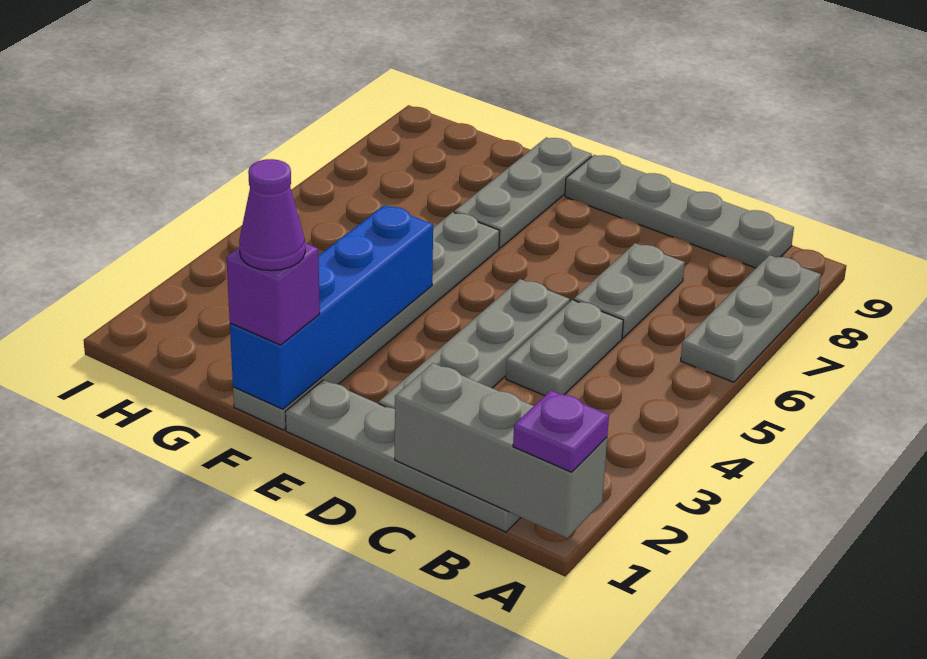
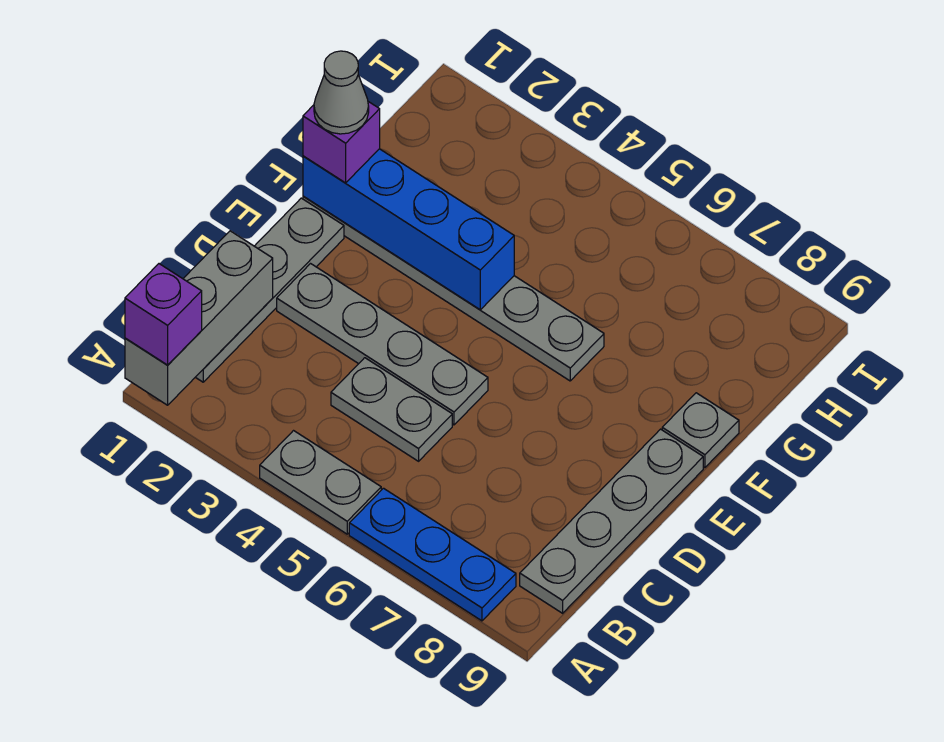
purple plate A1 level 3 -> purple brick A1 level 3
grey plate A6:A8 level 1 -> blue plate A6:A8 level 1
grey plate C6:C7 level 1 -> grey plate A4:A5 level 1
purple cone F1 level 4 -> grey cone F1 level 4
grey plate F7:F9 level 1 -> grey plate F9 level 1

